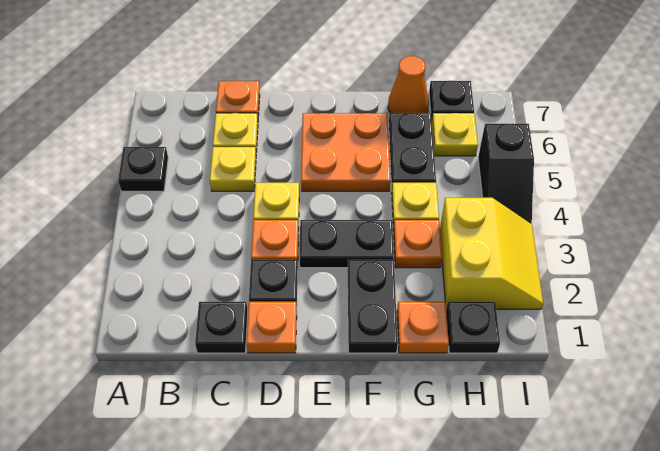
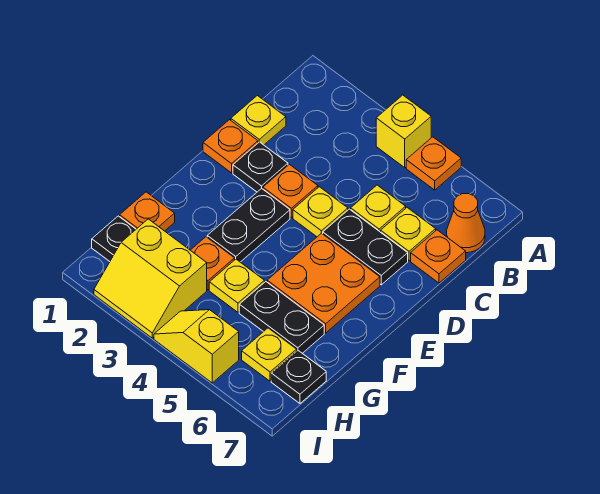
none -> yellow brick A4 level 1
black plate A5 level 1 -> orange plate A5 level 1
black plate C1 level 1 -> yellow plate C1 level 1
black plate F1:F2 level 1 -> black plate D5:D6 level 1
orange cone G7 level 1 -> orange cone B7 level 1
black slope I4:I5 level 1 top 5 -> yellow slope I4:I5 level 1 top 5

